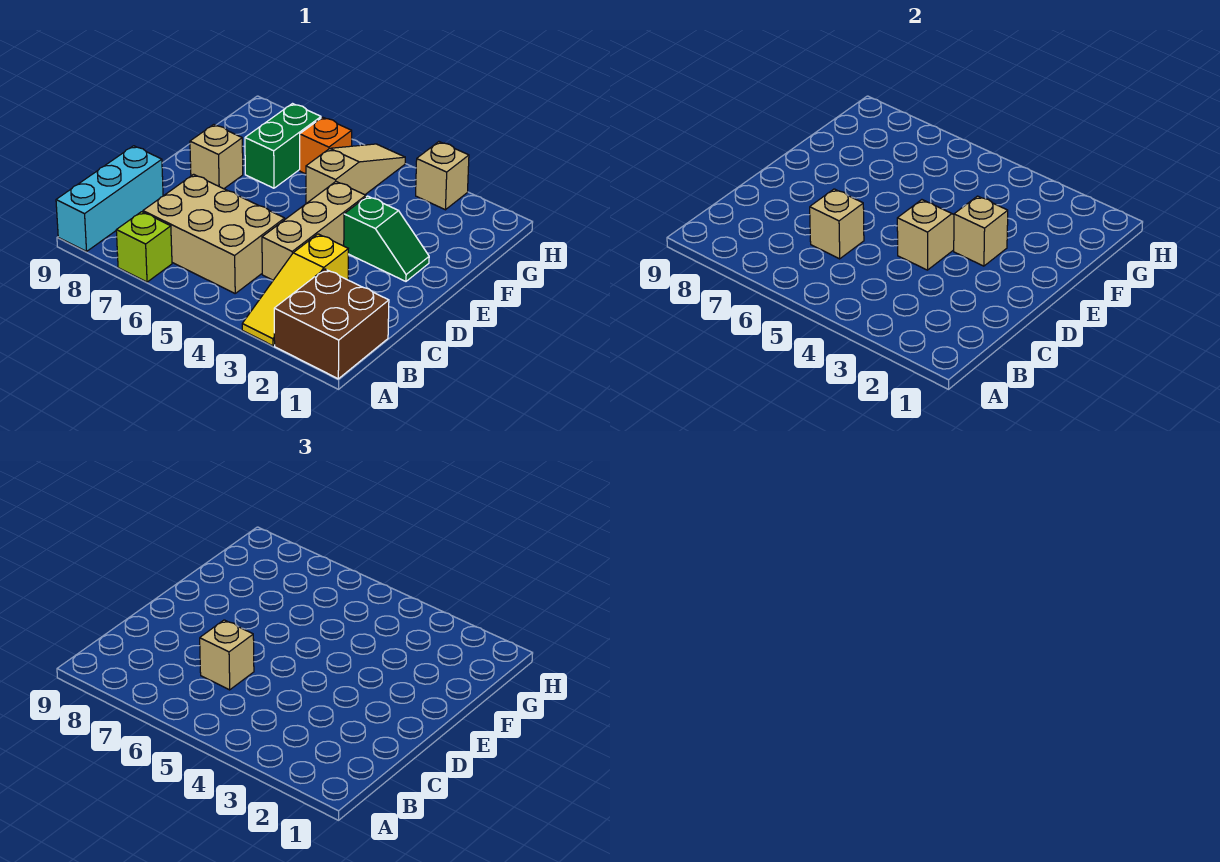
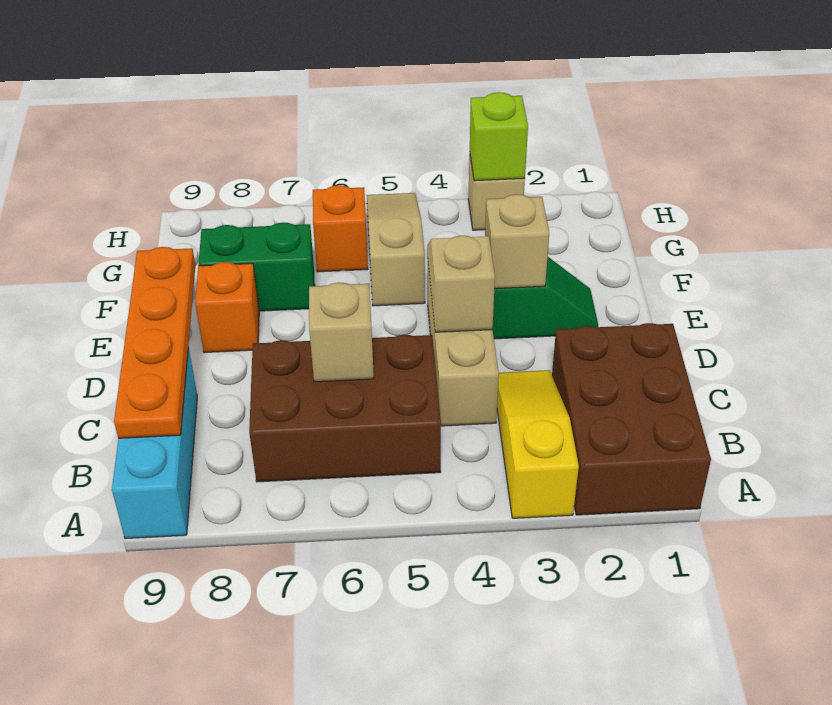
brown brick A1:B2 level 1 -> brown brick A1:C2 level 1
yellow slope A3:C3 level 1 top C -> yellow slope A3:C3 level 1 top A
lime brick A7 level 1 -> lime brick H3 level 2
tan brick B5:C7 level 1 -> brown brick B5:C7 level 1
none -> orange plate B9:E9 level 2
tan brick C6 level 3 -> none
tan brick E8 level 1 -> orange brick E8 level 1
green brick F7:G7 level 1 -> green brick F7:F8 level 1

